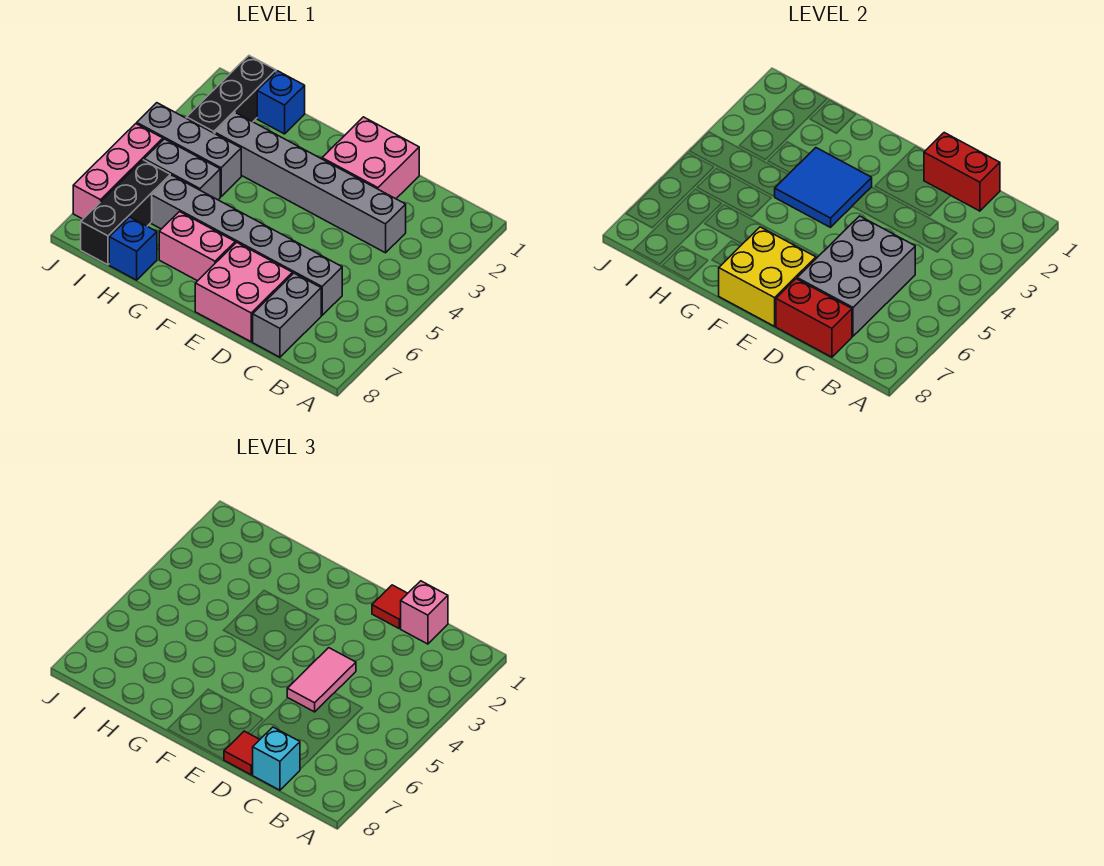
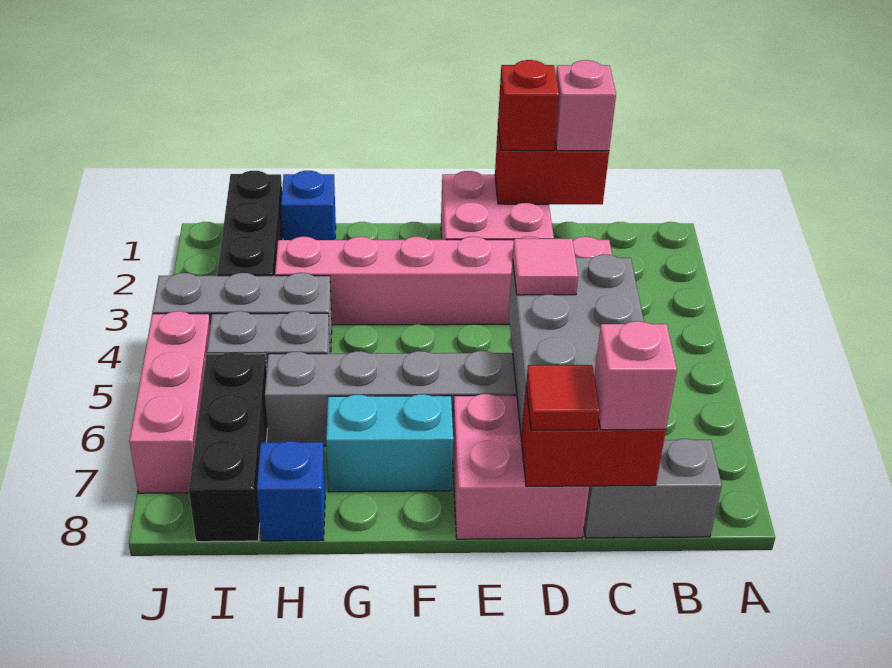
grey brick C3:H3 level 1 -> pink brick C3:H3 level 1
grey brick C7:C8 level 1 -> grey brick B8:C8 level 1
cyan brick C8 level 3 -> pink brick C8 level 3
red tile D1 level 3 -> red brick D1 level 3
pink tile D4:D5 level 3 -> pink tile D5 level 3
yellow brick E7:F8 level 2 -> none
blue tile F3:G4 level 2 -> none
pink brick F7:G7 level 1 -> cyan brick F7:G7 level 1

